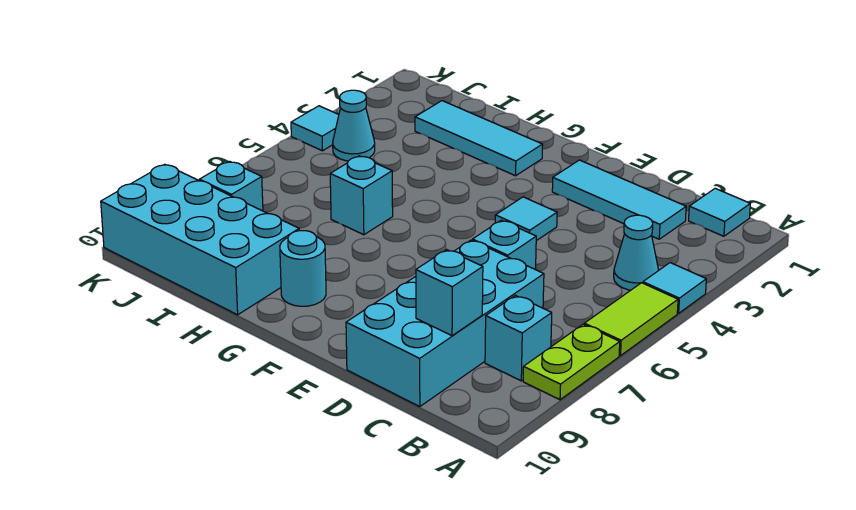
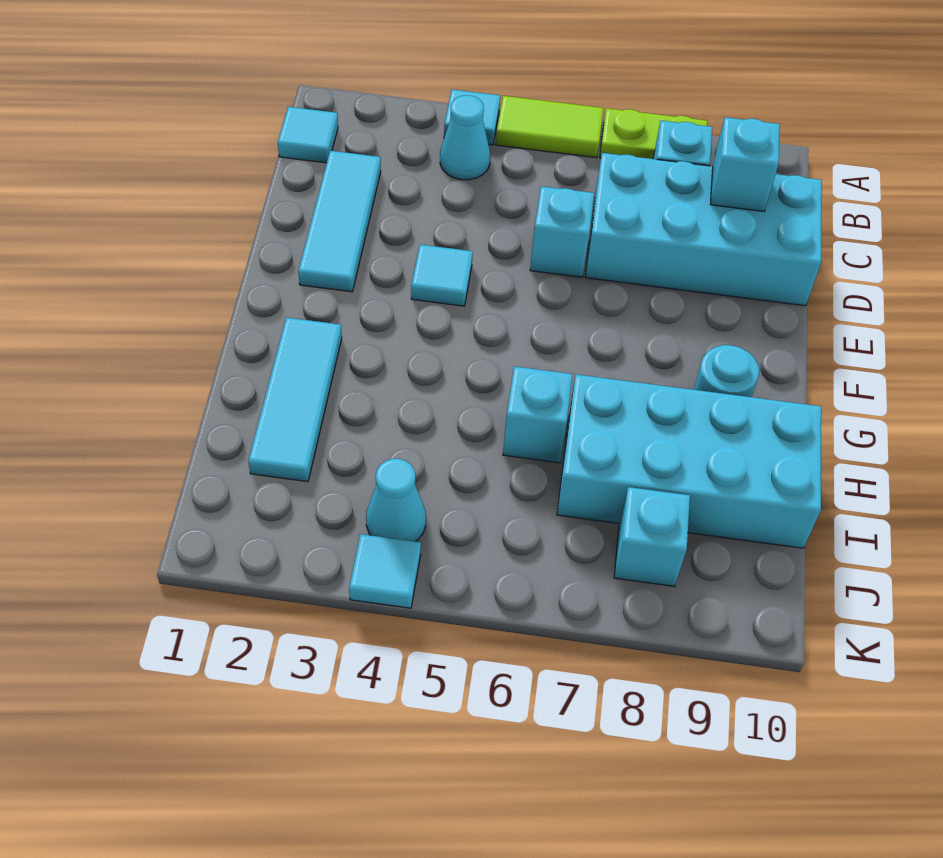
cyan brick H9:K10 level 1 -> cyan brick H7:I10 level 1

